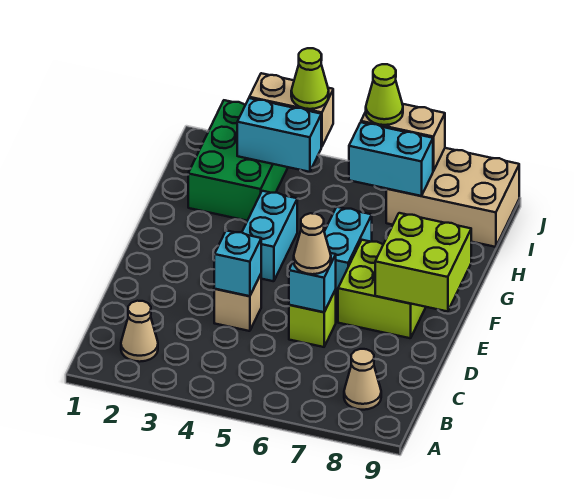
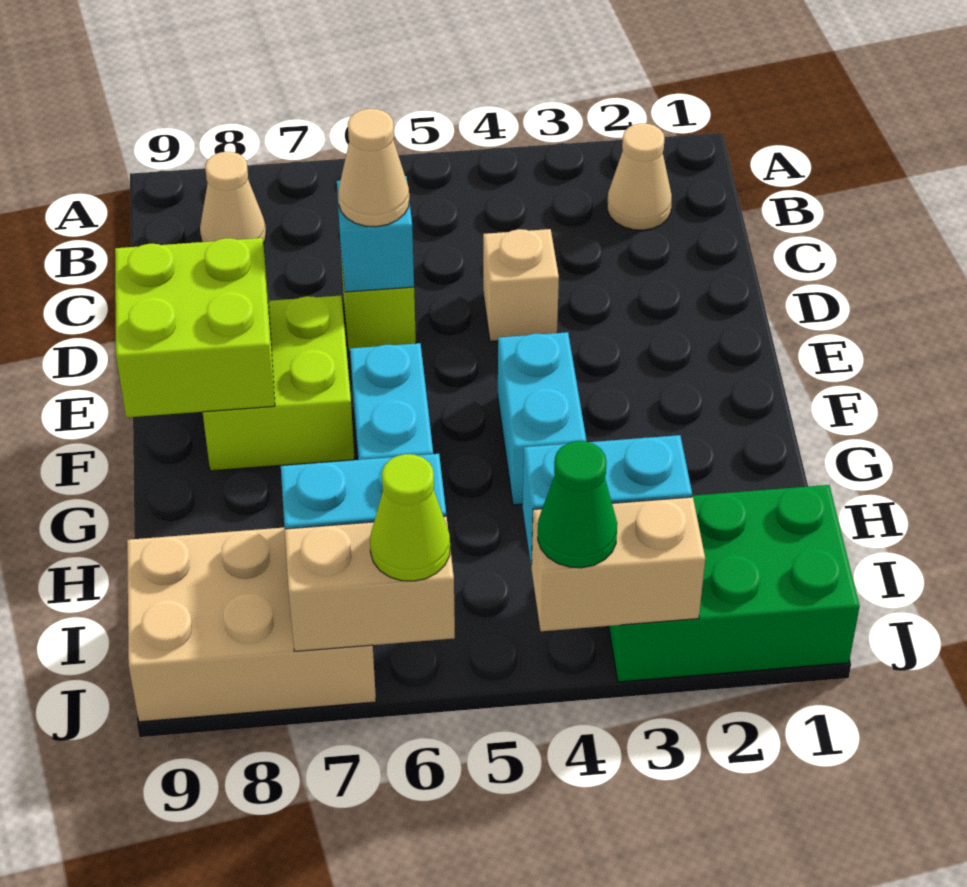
cyan brick D4 level 2 -> none
green brick H2:J3 level 1 -> green brick I1:J3 level 1
lime cone J4 level 3 -> green cone J4 level 3

